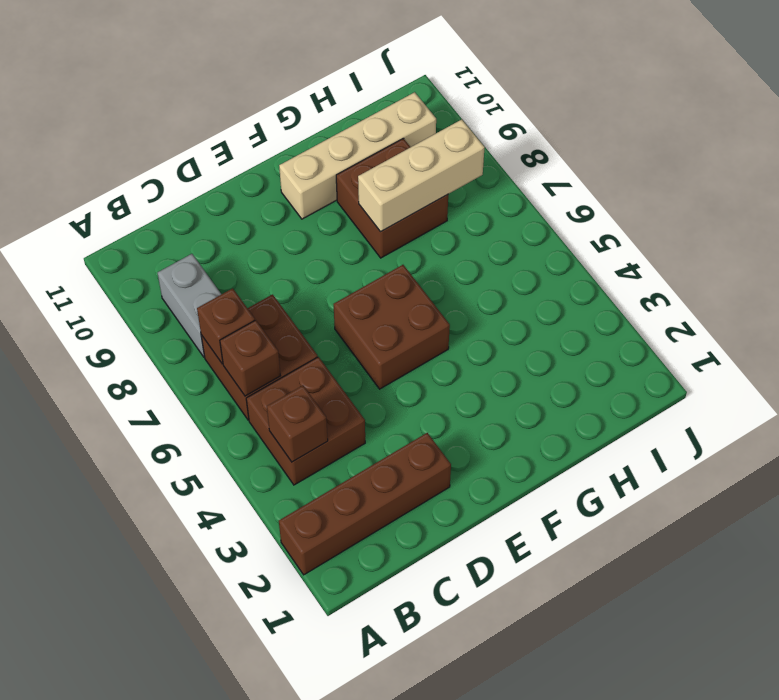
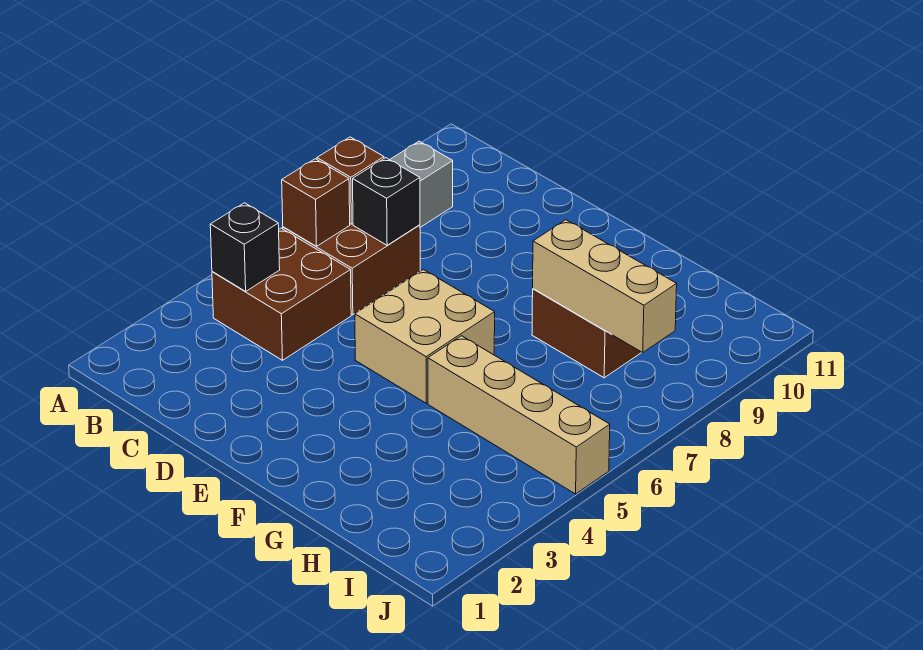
brown brick A2:D2 level 1 -> none
brown brick B4 level 2 -> black brick B4 level 2
none -> black brick C7 level 2
brown brick E5:F6 level 1 -> tan brick E5:F6 level 1
tan brick F10:I10 level 1 -> tan brick G5:J5 level 1

